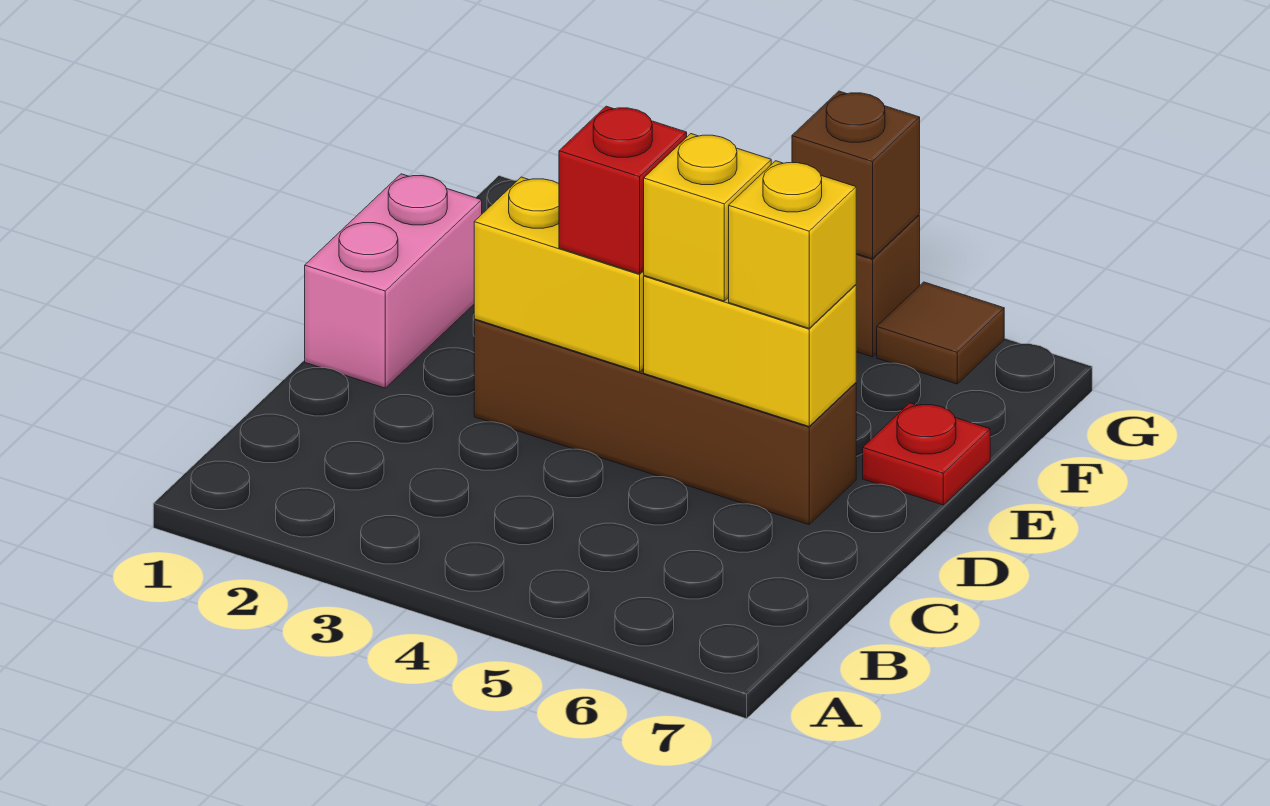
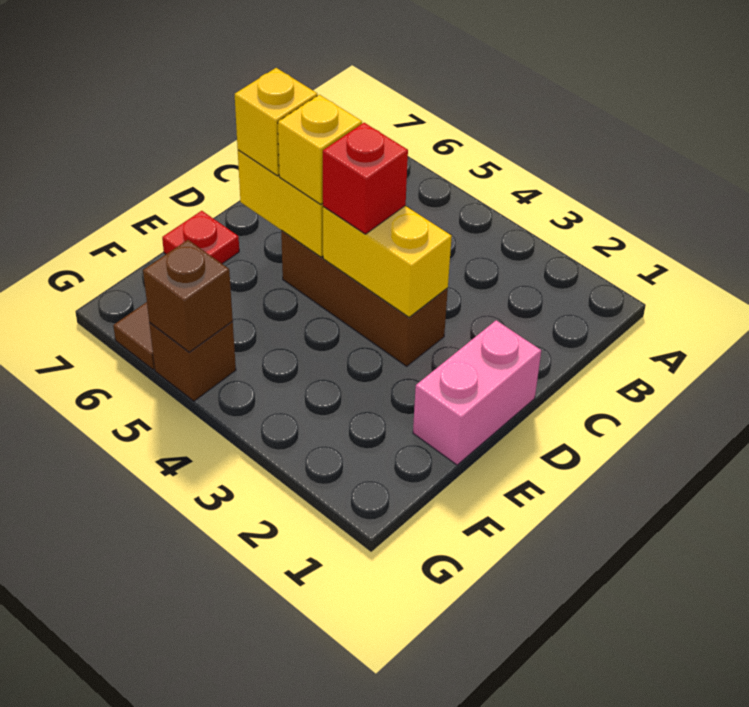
brown brick D3:D6 level 1 -> brown brick D3:D5 level 1

